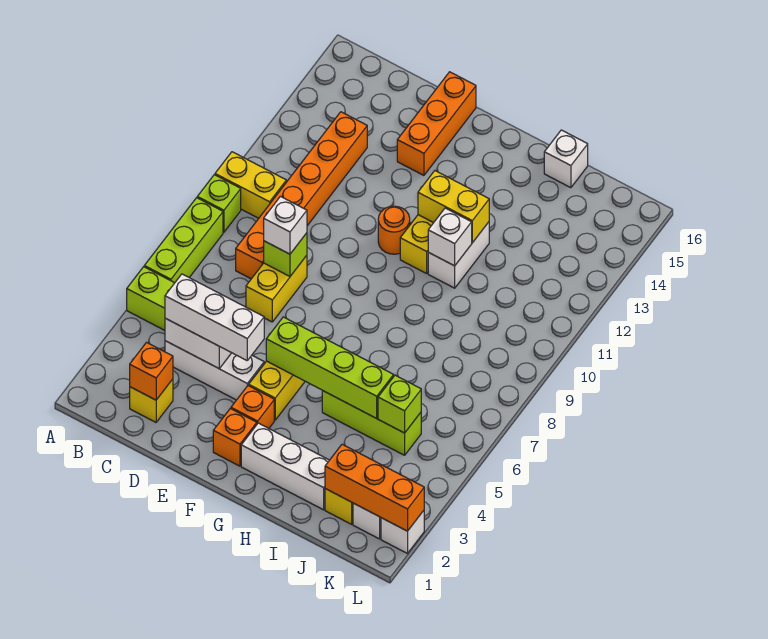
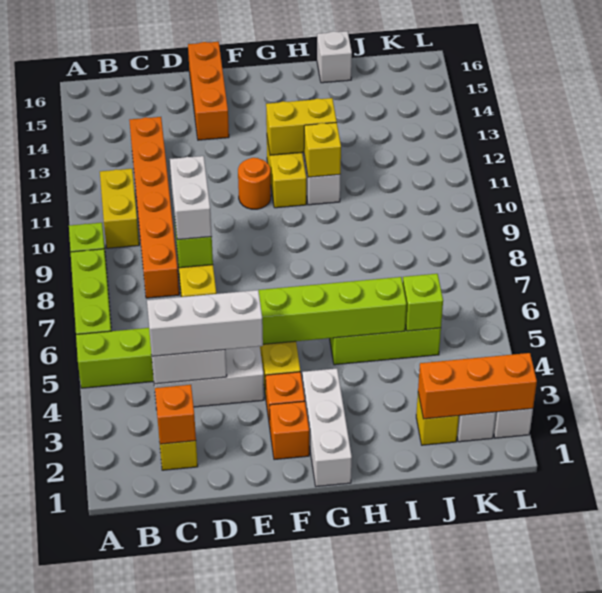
yellow brick A10:B10 level 1 -> yellow brick B10:B11 level 1
white brick D8 level 3 -> white brick D8:D9 level 3
white brick G2:I2 level 1 -> white brick G1:G3 level 1
white brick H11 level 2 -> yellow brick H11 level 2

